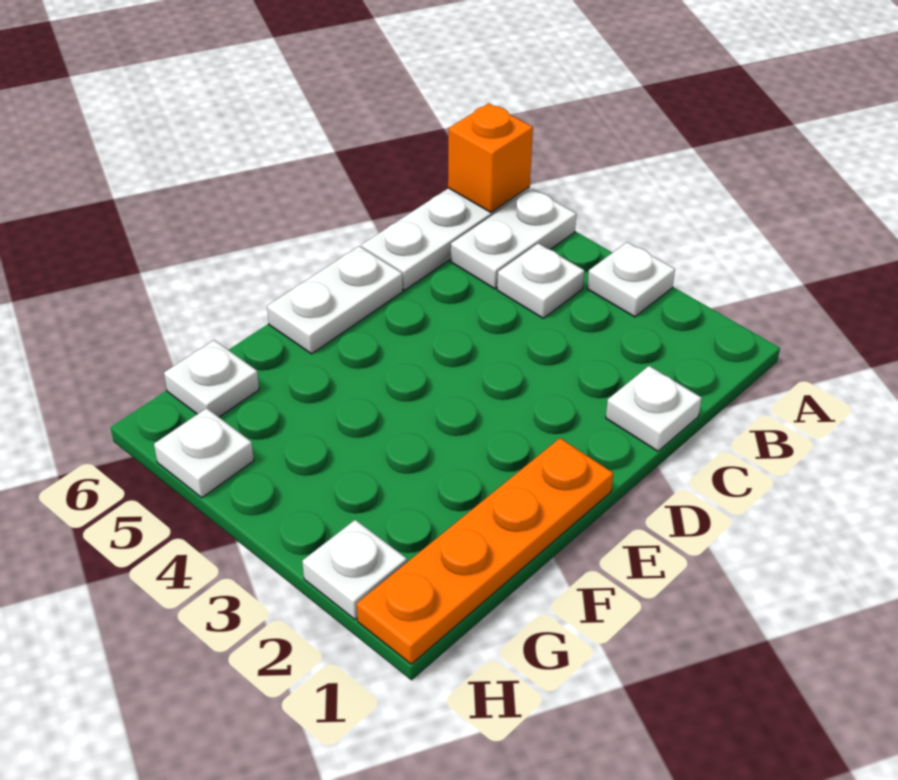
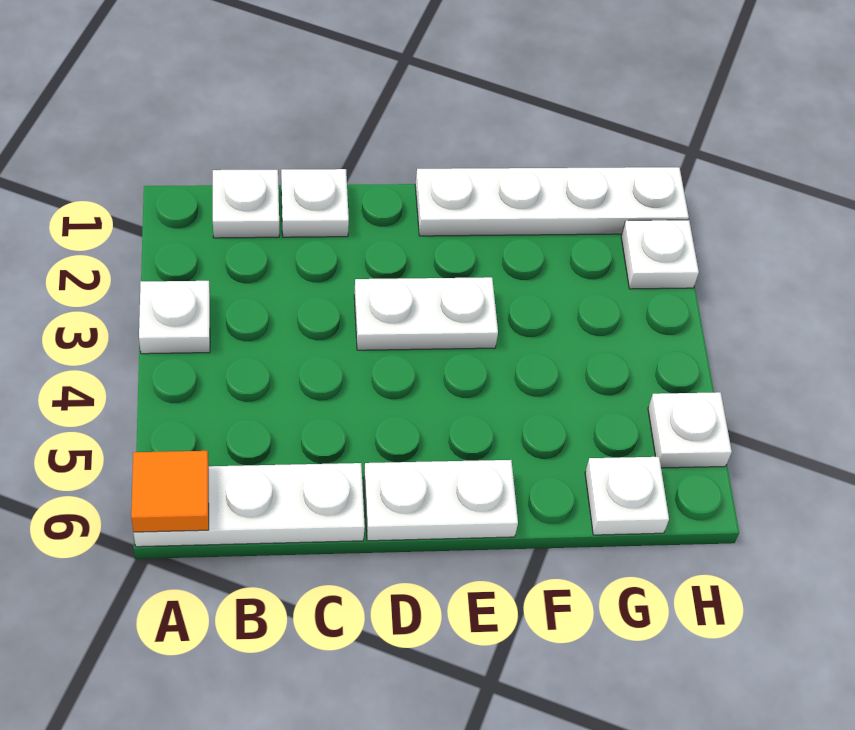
white plate A5:B5 level 1 -> white plate D3:E3 level 1
orange brick A6 level 2 -> orange tile A6 level 2
white plate B4 level 1 -> white plate B1 level 1
orange plate E1:H1 level 1 -> white plate E1:H1 level 1

